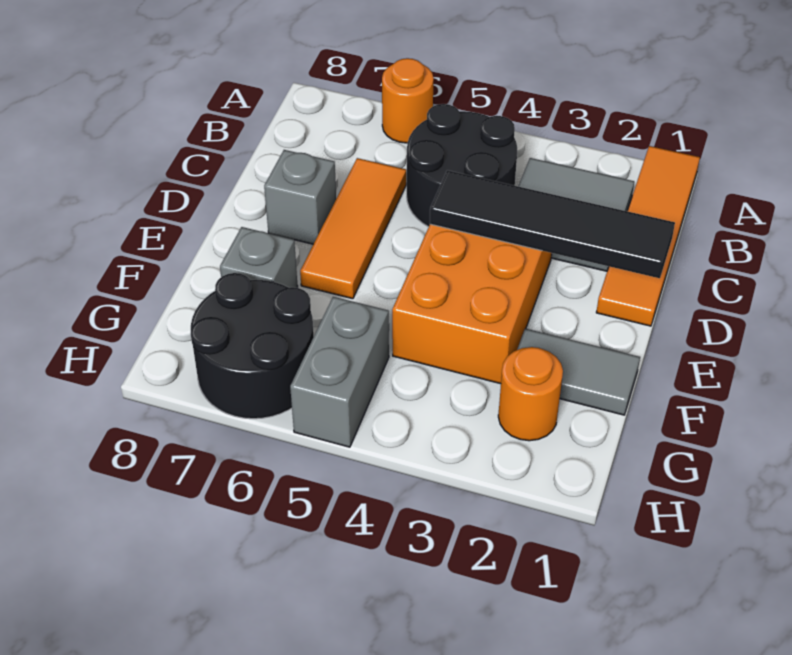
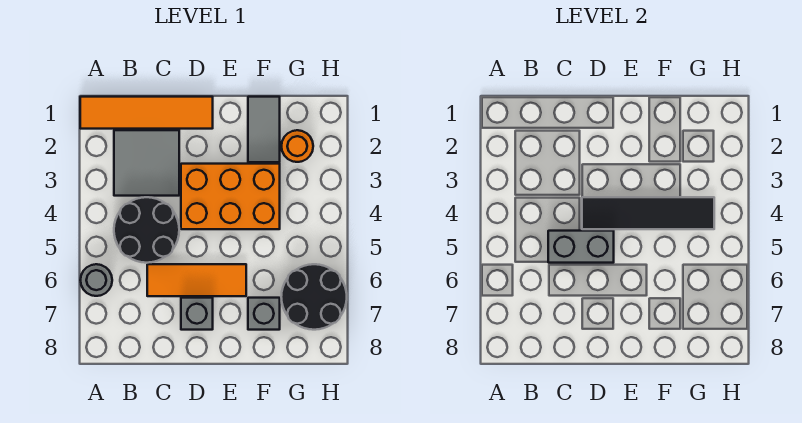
orange round brick A6 level 1 -> grey round brick A6 level 1
black tile D1:D4 level 2 -> black tile D4:G4 level 2
grey brick G5:H5 level 1 -> grey brick C5:D5 level 2

